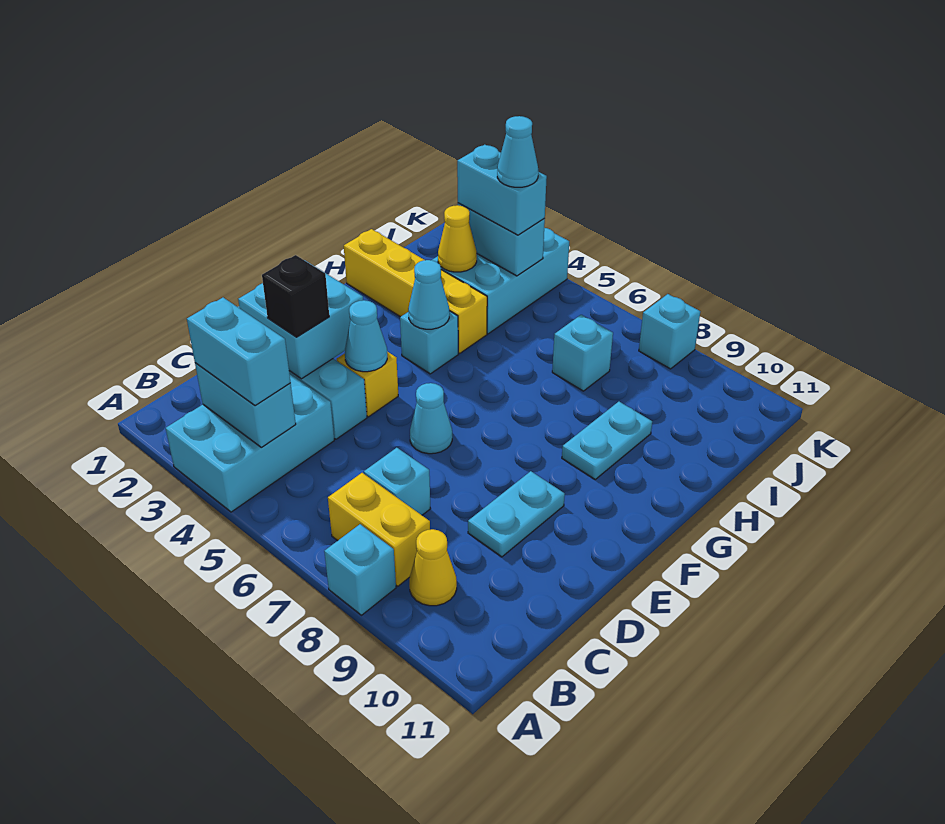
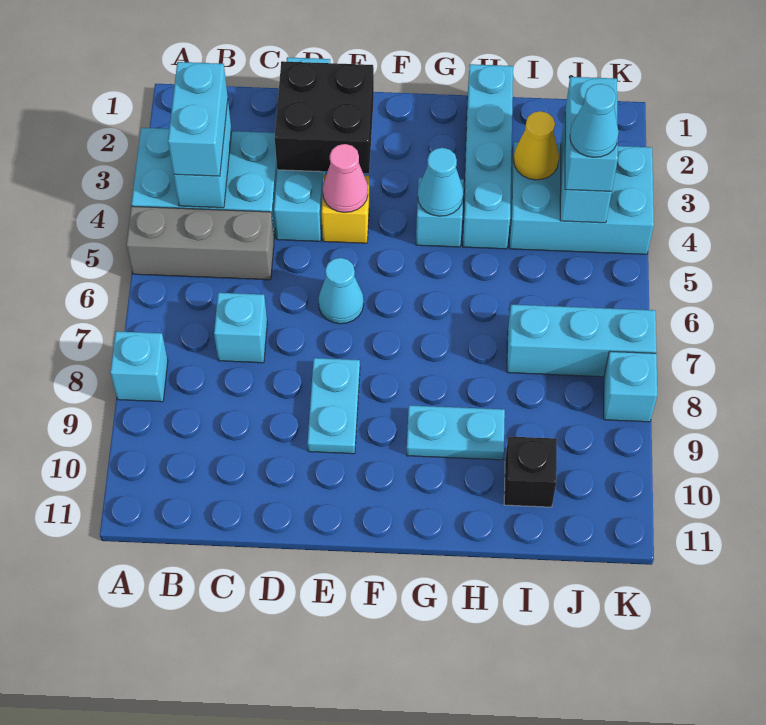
none -> grey brick A5:C5 level 1
yellow brick B7:B8 level 1 -> none
yellow cone B9 level 1 -> none
cyan brick D2:E3 level 2 -> black brick D2:E3 level 2
black brick D3 level 3 -> black brick I10 level 1
cyan plate D9:E9 level 1 -> cyan plate E8:E9 level 1
cyan cone E4 level 2 -> pink cone E4 level 2
yellow brick H1:H4 level 1 -> cyan brick H1:H4 level 1
cyan brick I7 level 1 -> cyan brick I7:K7 level 1

